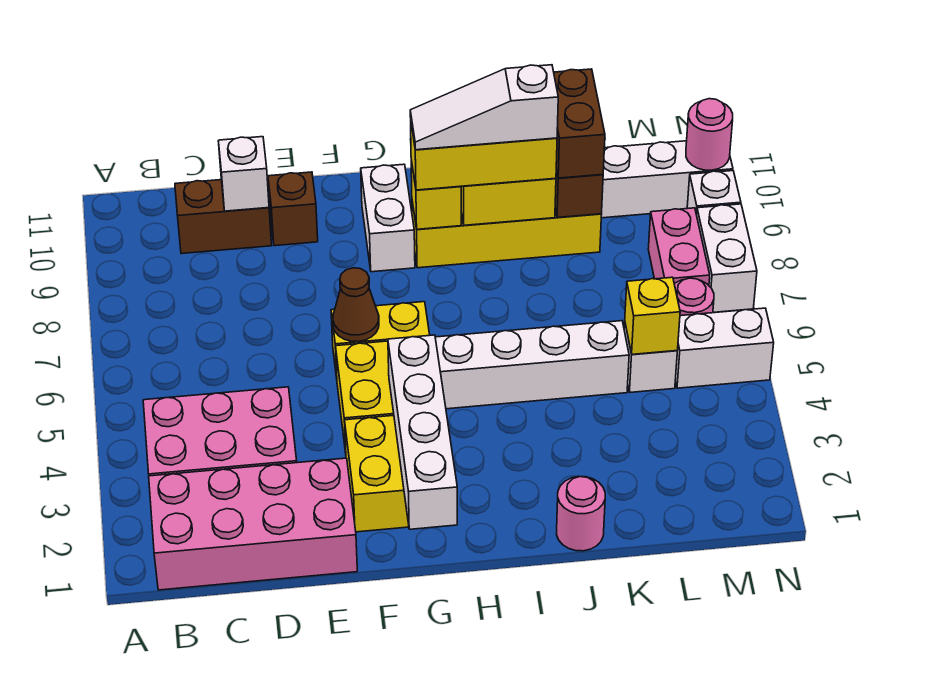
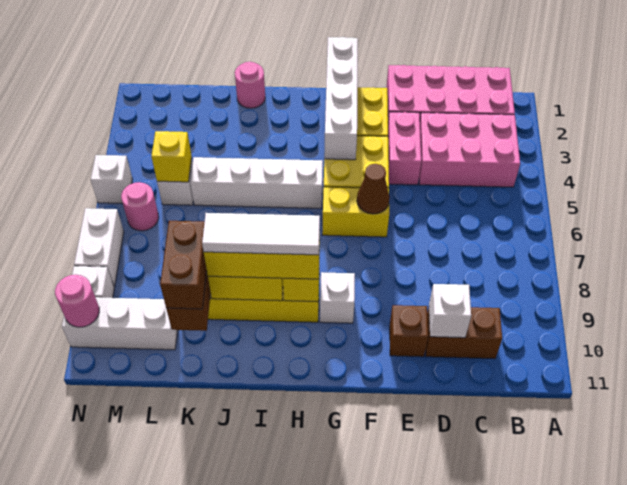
white brick G9:G10 level 1 -> white brick G9 level 1
white slope H9:J9 level 4 top J -> white tile H9:J9 level 4
white brick M5:N5 level 1 -> white brick N5 level 1
pink brick M7:M8 level 1 -> pink brick E3:E4 level 1

